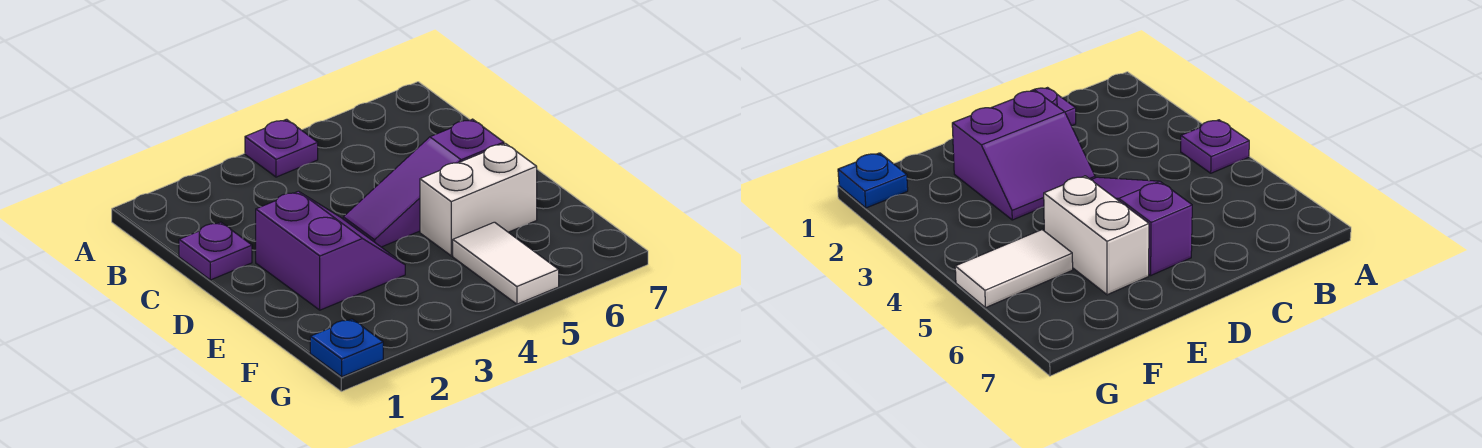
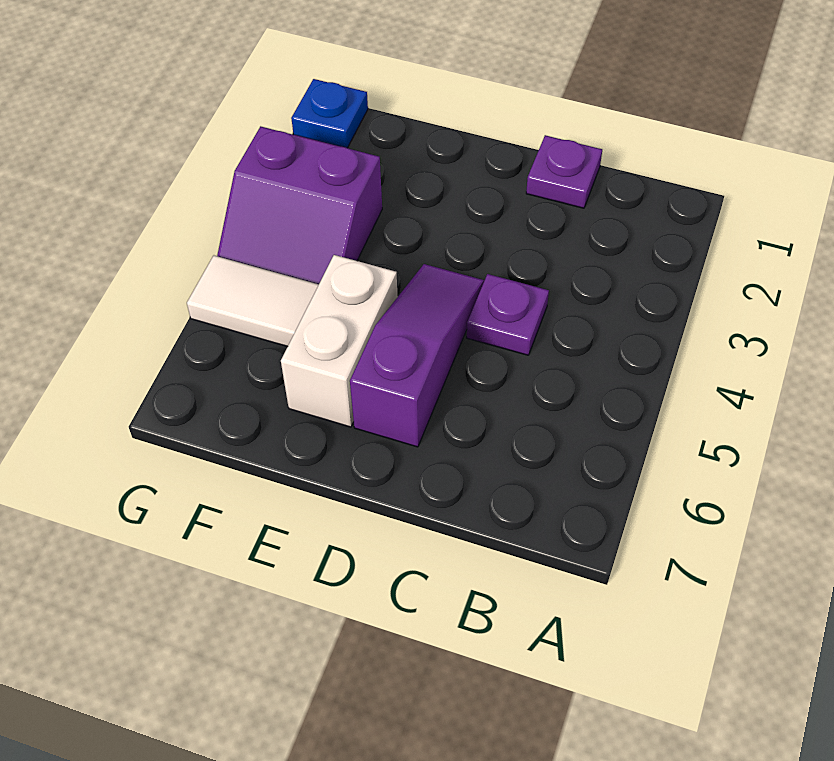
purple plate A4 level 1 -> purple plate C4 level 1
purple slope D2:E3 level 1 top 2 -> purple slope F3:G4 level 1 top 3

